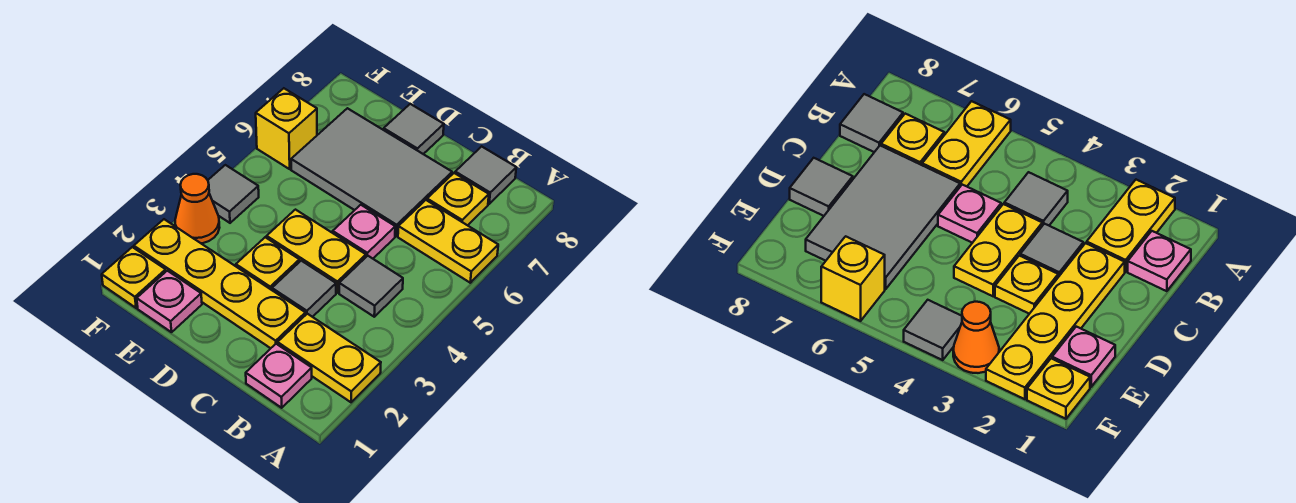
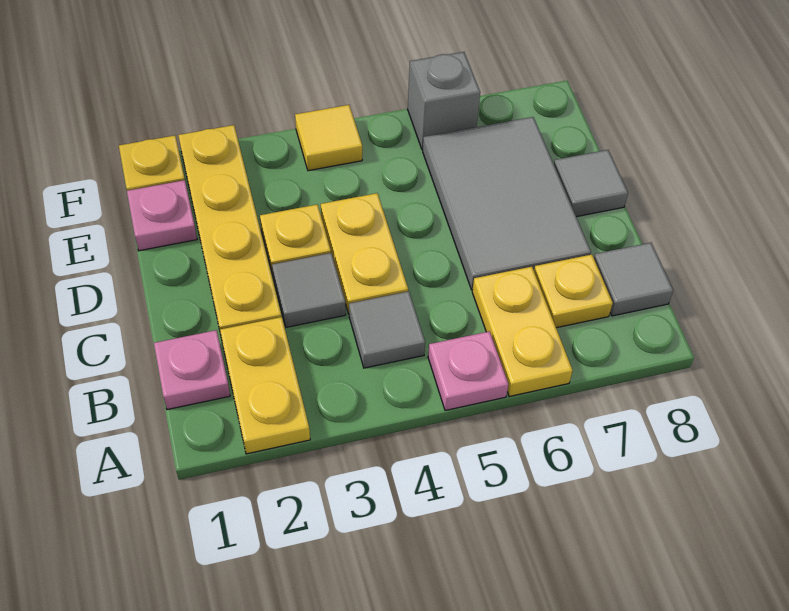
pink plate C5 level 1 -> pink plate A5 level 1
orange cone F3 level 1 -> none
grey tile F4 level 1 -> yellow tile F4 level 1
yellow brick F6 level 1 -> grey brick F6 level 1

